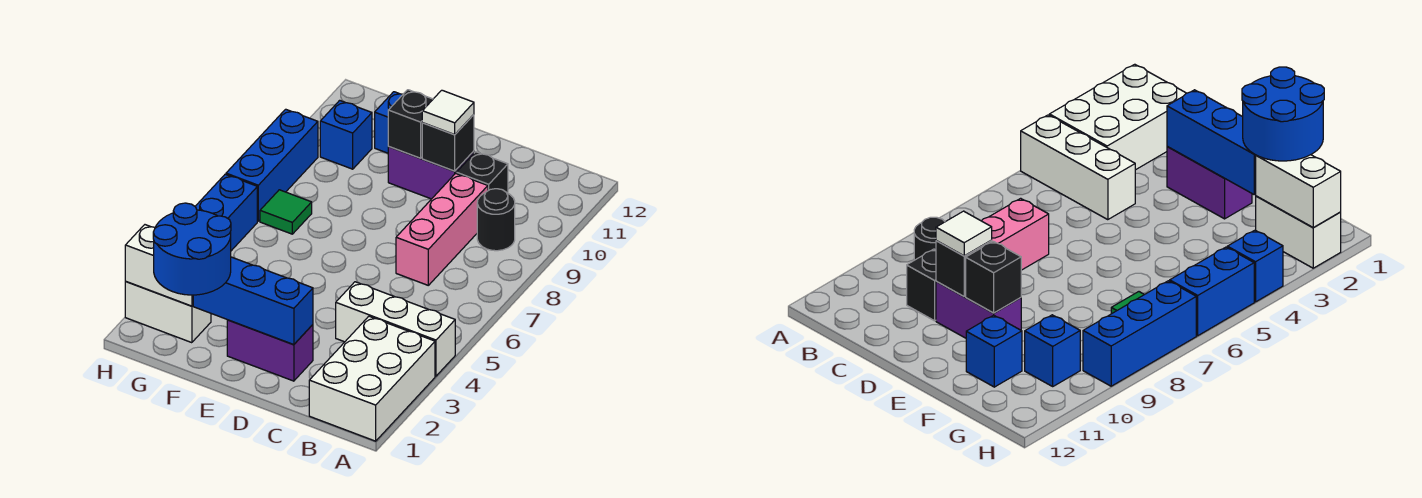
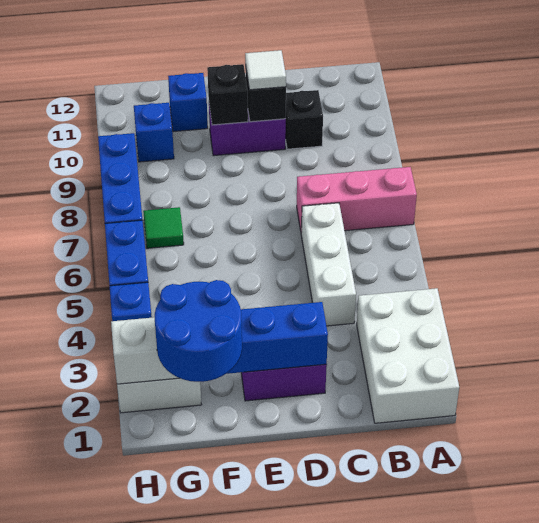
white brick A4:C4 level 1 -> white brick C4:C6 level 1
black round brick B9 level 1 -> none
pink brick C7:C9 level 1 -> pink brick A7:C7 level 1

